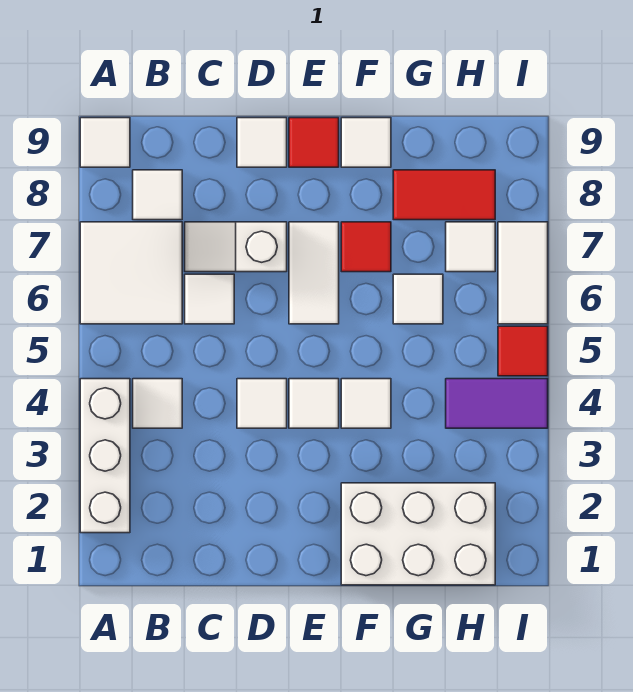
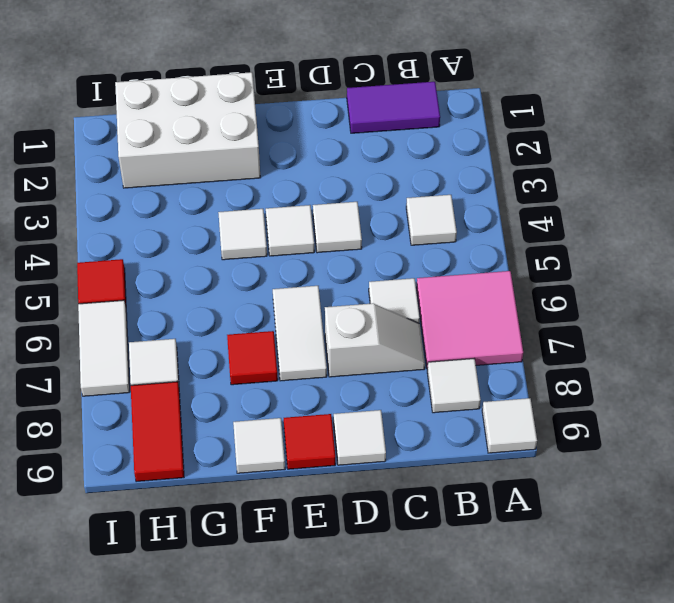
white brick A2:A4 level 1 -> none
white tile A6:B7 level 1 -> pink tile A6:B7 level 1
white tile G6 level 1 -> none
red tile G8:H8 level 1 -> red tile H8:H9 level 1
purple tile H4:I4 level 1 -> purple tile B1:C1 level 1

